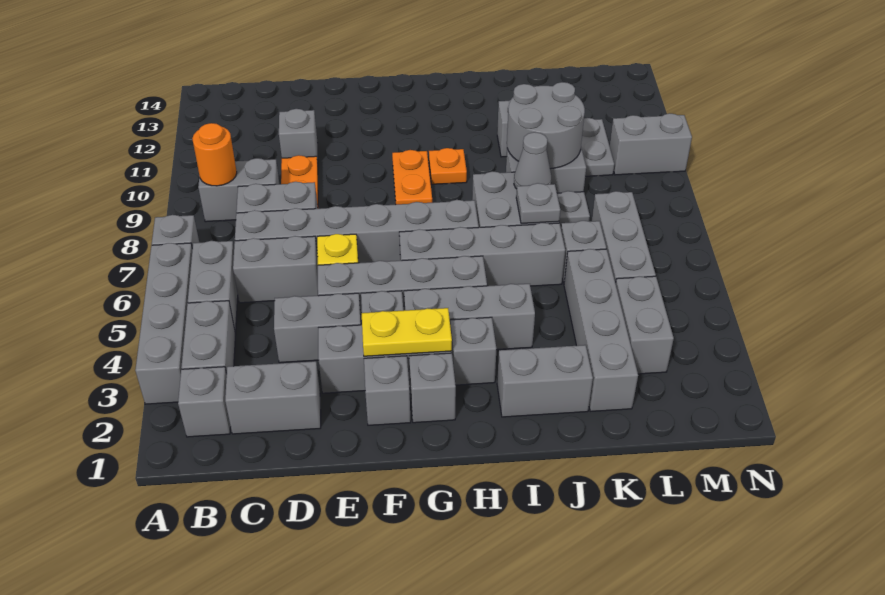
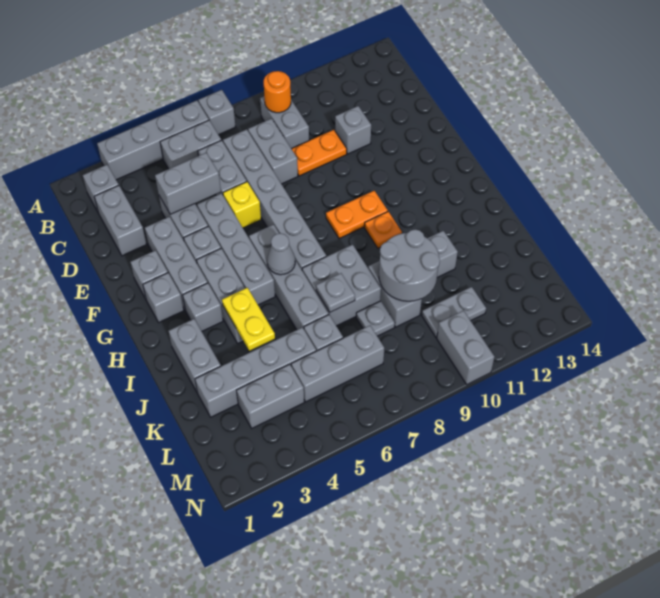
grey brick B3:B4 level 1 -> grey brick D4:D5 level 2
yellow plate F3:G3 level 2 -> yellow plate I4:J4 level 2
grey cone J8 level 2 -> grey cone H6 level 2

